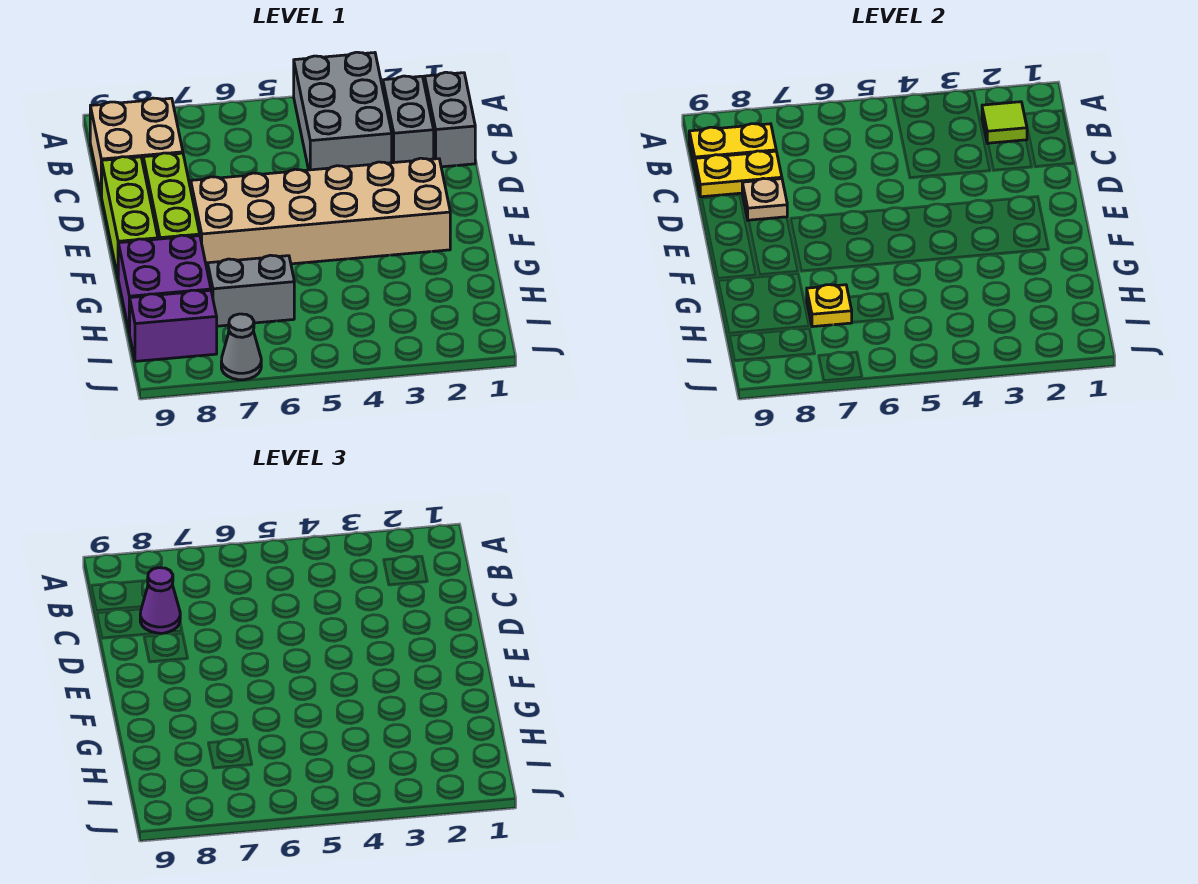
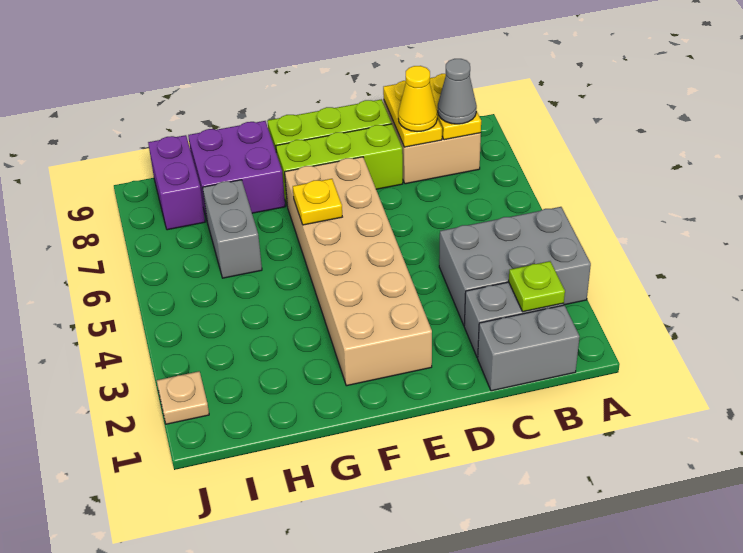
lime tile B2 level 2 -> lime plate B2 level 2
purple cone C8 level 3 -> yellow cone C8 level 3
tan plate D8 level 2 -> tan plate J2 level 1
yellow plate H7 level 2 -> yellow plate F6 level 2
grey cone J7 level 1 -> grey cone B8 level 3

